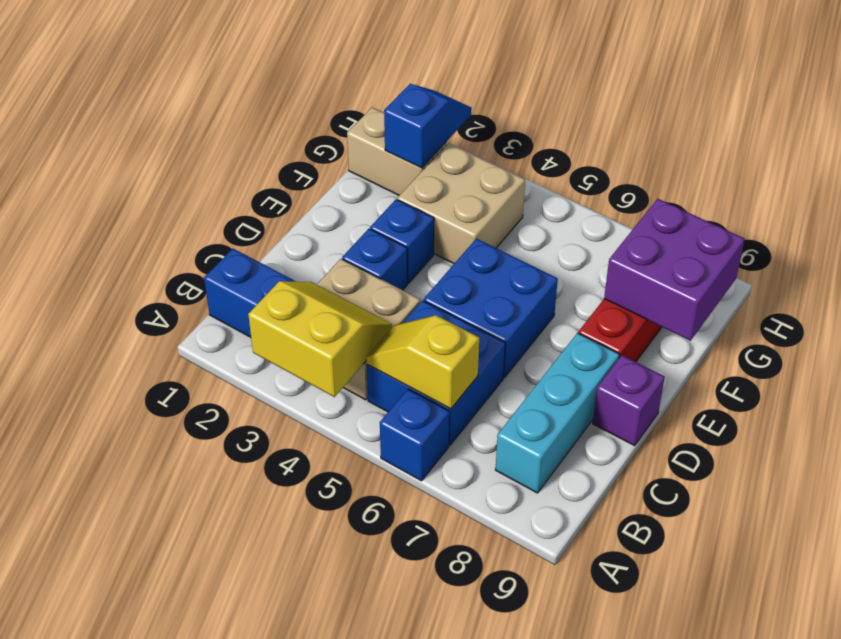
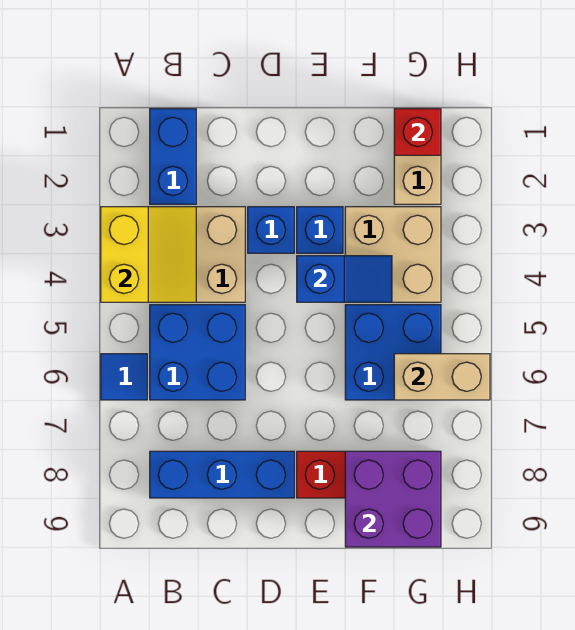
blue brick A6 level 1 -> blue tile A6 level 1
yellow slope B5:B6 level 2 top 6 -> none
cyan brick B8:D8 level 1 -> blue brick B8:D8 level 1
blue brick D5:E6 level 1 -> blue brick F5:G6 level 1
purple brick D9 level 1 -> none
none -> red brick G1 level 2
blue slope G2:H2 level 2 top G -> blue slope E4:F4 level 2 top E
none -> tan brick G6:H6 level 2

